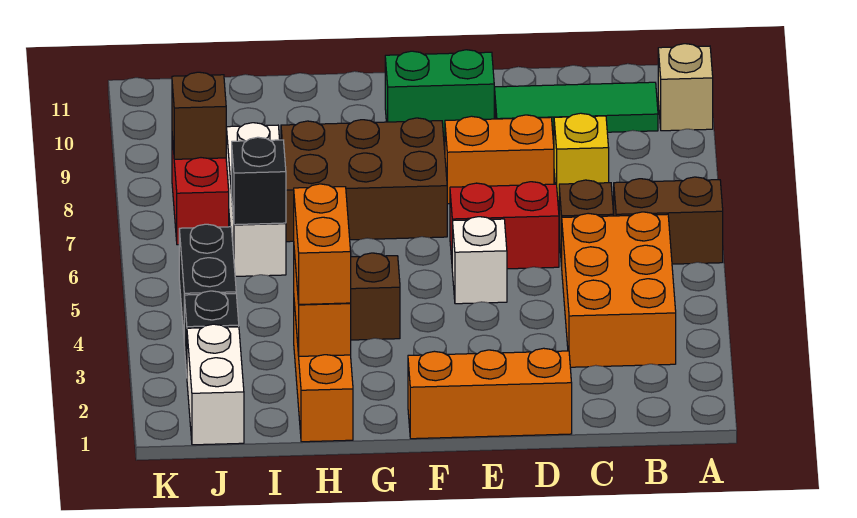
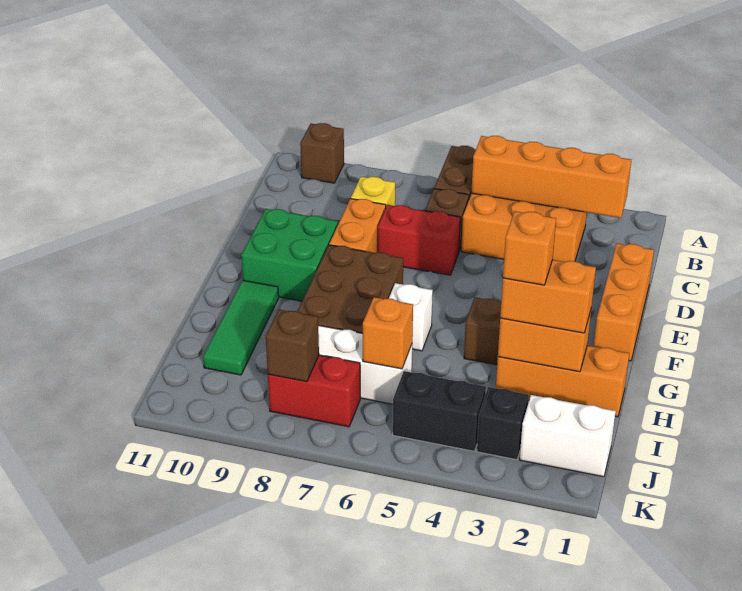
tan brick A10 level 1 -> brown brick A10 level 1
none -> orange brick B2:B5 level 2
green tile B10:D10 level 1 -> green tile G10:I10 level 1
red brick D6:E6 level 1 -> red brick D6:D7 level 1
white brick E5 level 1 -> white brick G6 level 1
green brick E10:F10 level 1 -> green brick E9:F10 level 1
none -> orange brick H3 level 4
black brick I6 level 2 -> orange brick I6 level 2

